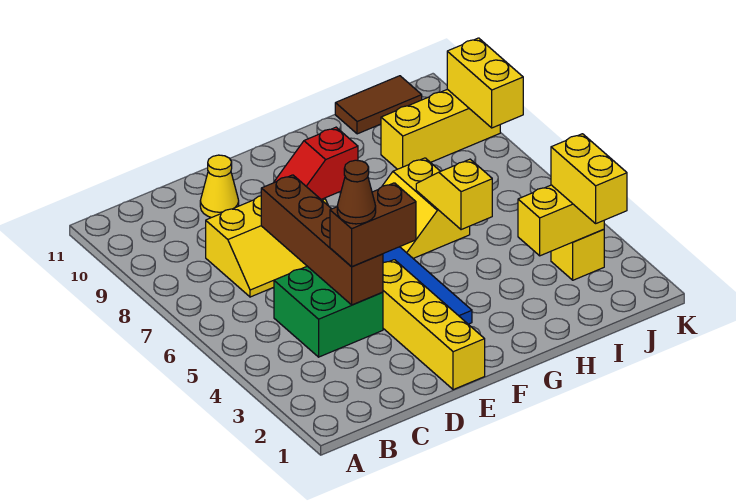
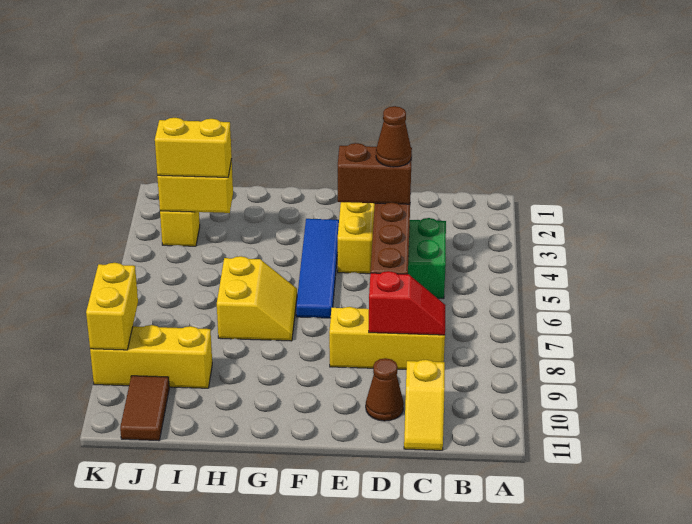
yellow cone D10 level 1 -> brown cone D10 level 1
red slope E8:F8 level 2 top F -> red slope C8:D8 level 2 top D
yellow slope H5:H6 level 2 top 5 -> yellow slope C10:C11 level 1 top 10
brown tile I11:J11 level 1 -> brown tile J10:J11 level 1
yellow brick J2:J3 level 3 -> yellow brick I3:J3 level 3

